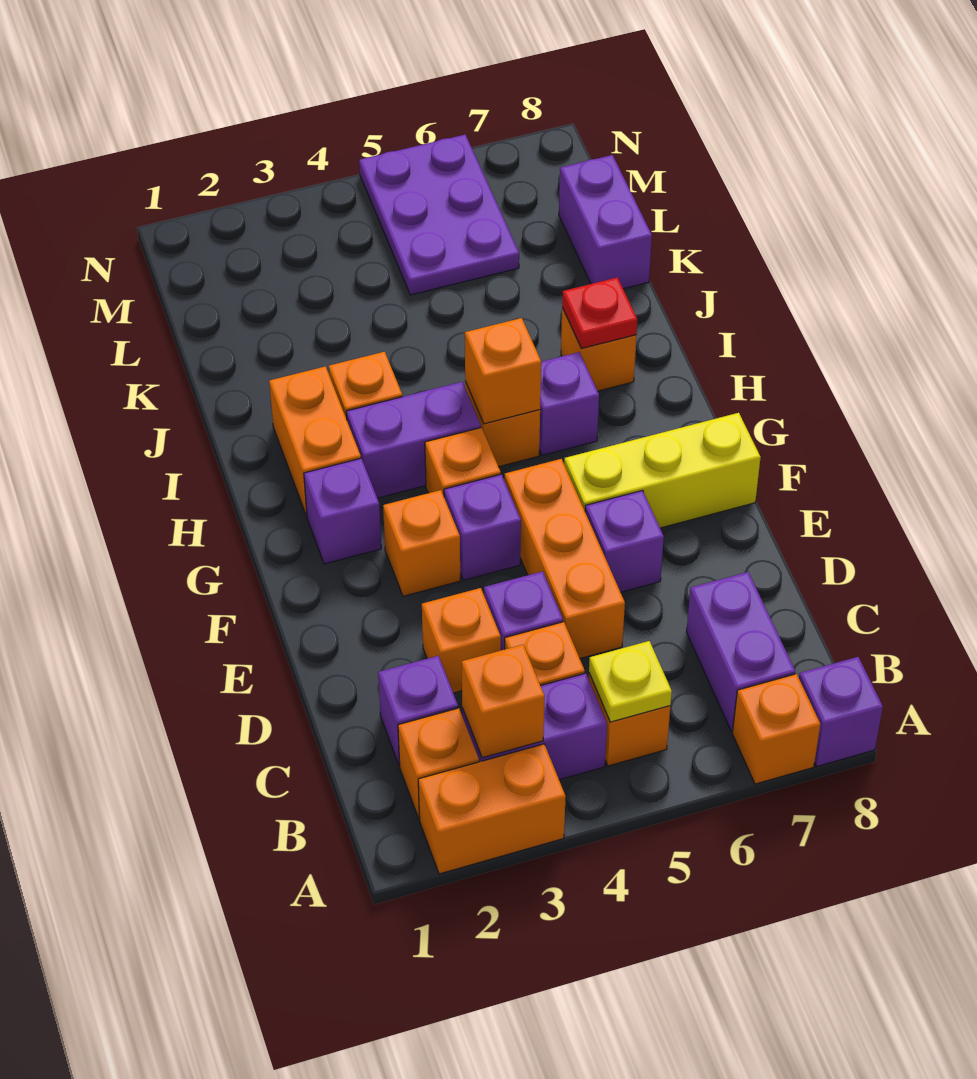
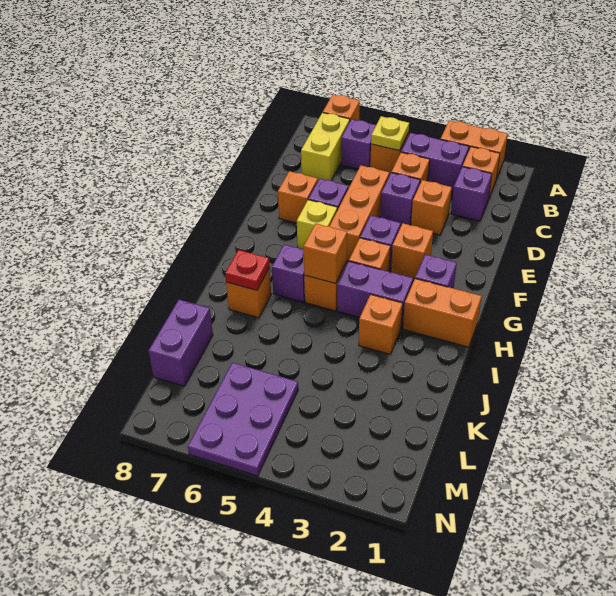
purple brick A8 level 1 -> purple brick B6 level 1
orange brick B3 level 2 -> orange brick E7 level 1
purple brick B7:C7 level 1 -> yellow brick B7:C7 level 1
yellow brick F6:F8 level 1 -> yellow brick F6 level 1
orange brick H2:I2 level 1 -> orange brick H1:H2 level 1

